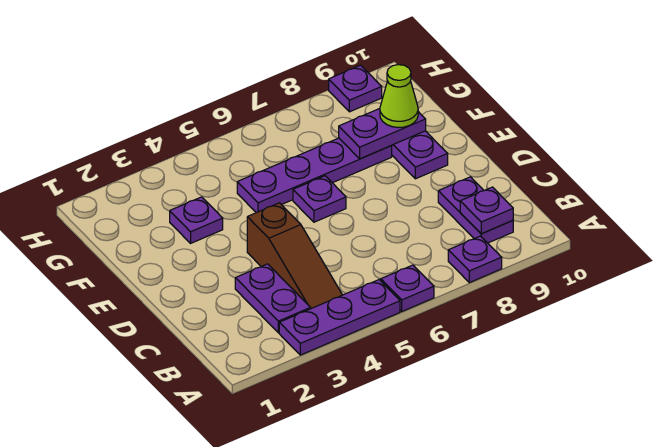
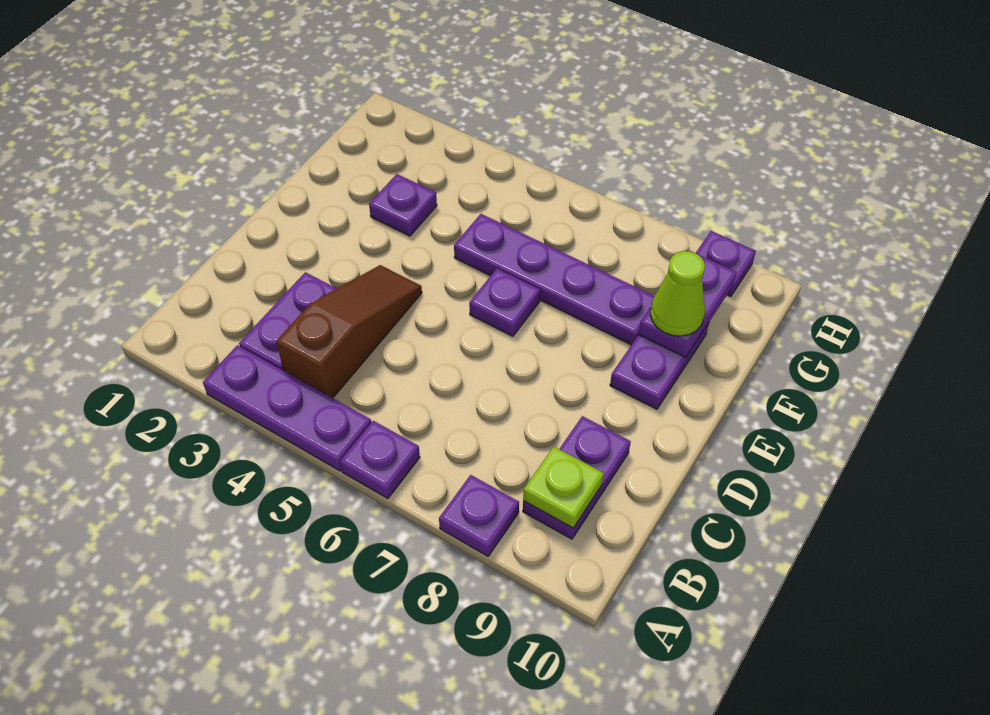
brown slope B4:D4 level 1 top D -> brown slope B4:D4 level 1 top B
purple plate B9 level 2 -> lime plate B9 level 2
purple plate F8:F9 level 2 -> purple plate F9:G9 level 2

